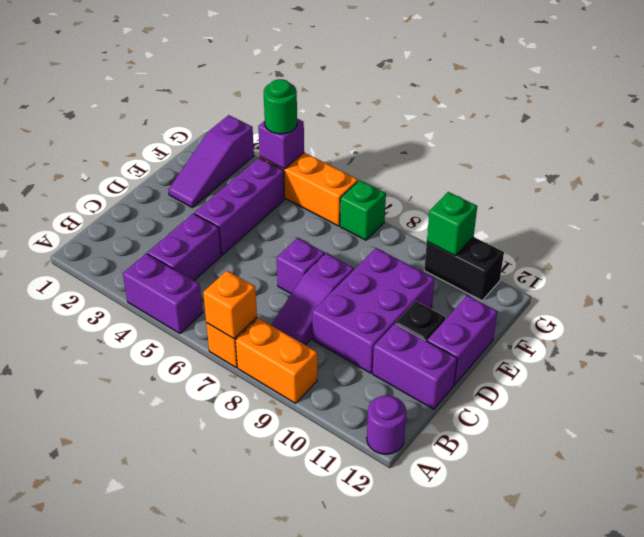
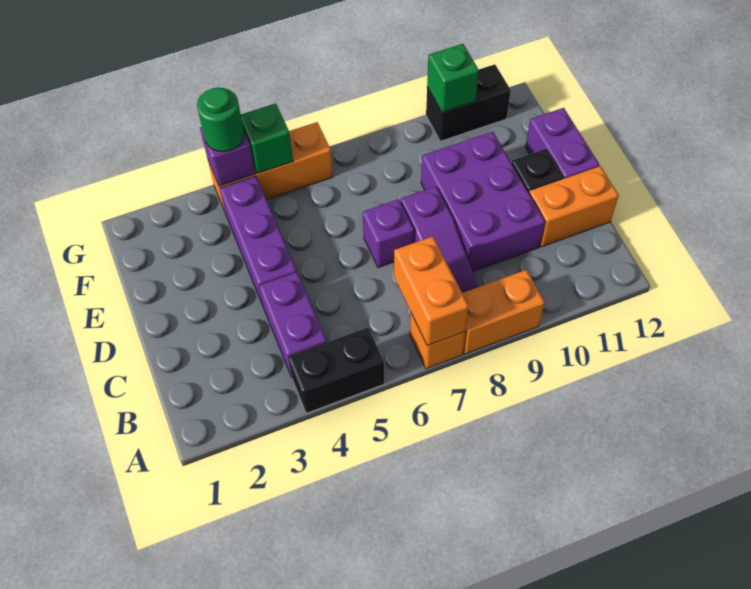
purple brick A4:A5 level 1 -> black brick A4:A5 level 1
orange brick A7 level 2 -> orange brick A7:B7 level 2
purple round brick A12 level 1 -> none
purple brick C11:C12 level 1 -> orange brick C11:C12 level 1
purple slope E2:G2 level 1 top G -> none
green brick G7 level 1 -> green brick G5 level 2

